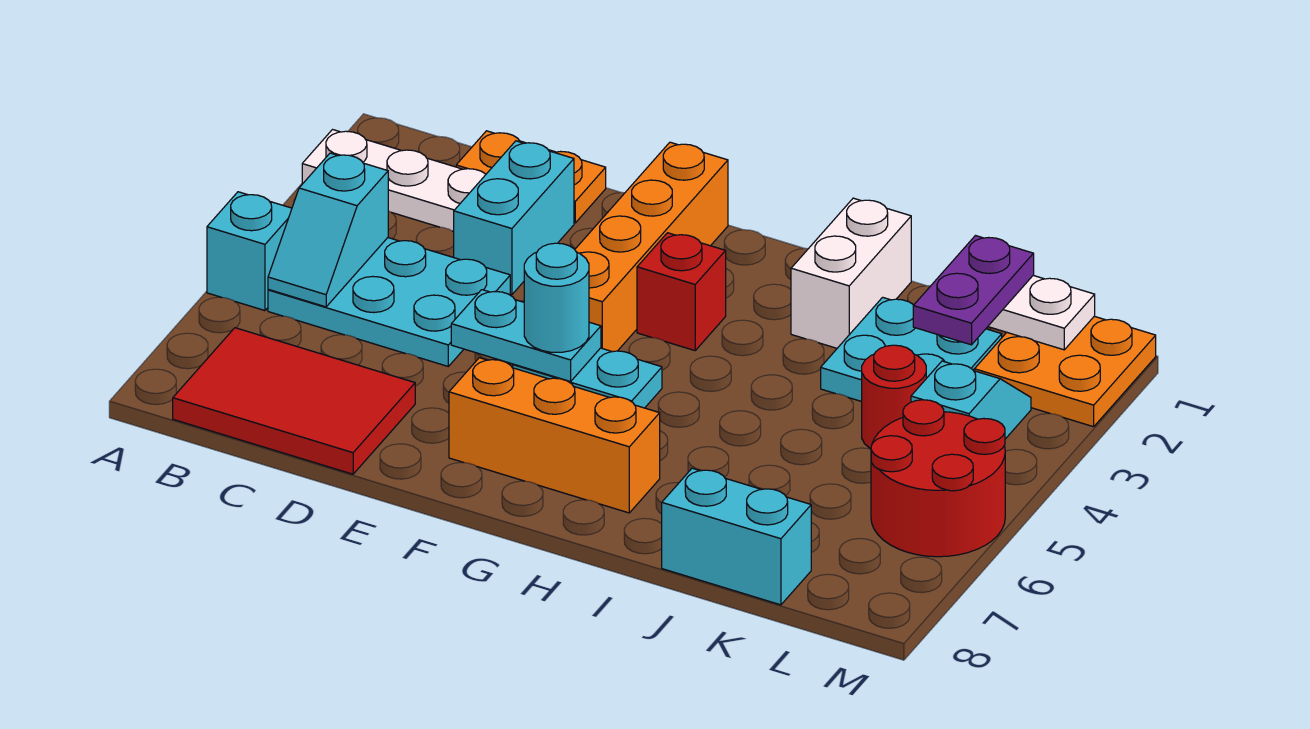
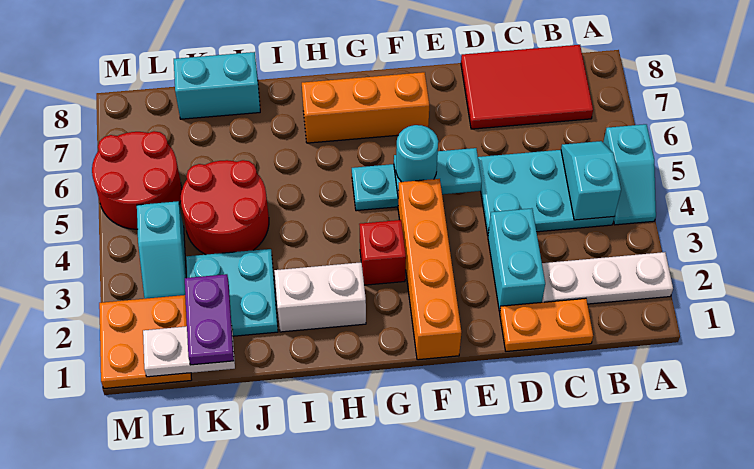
white brick I1:I2 level 1 -> white brick H2:I2 level 1
red round brick K4 level 1 -> red round brick J4:K5 level 1

